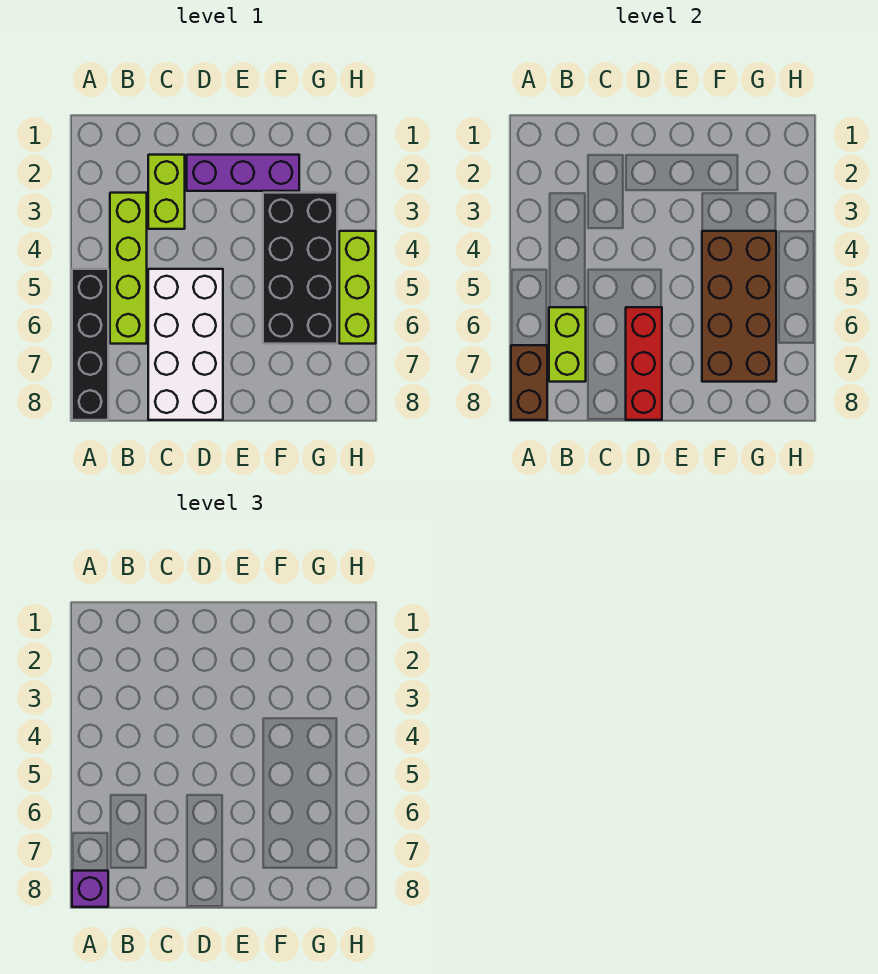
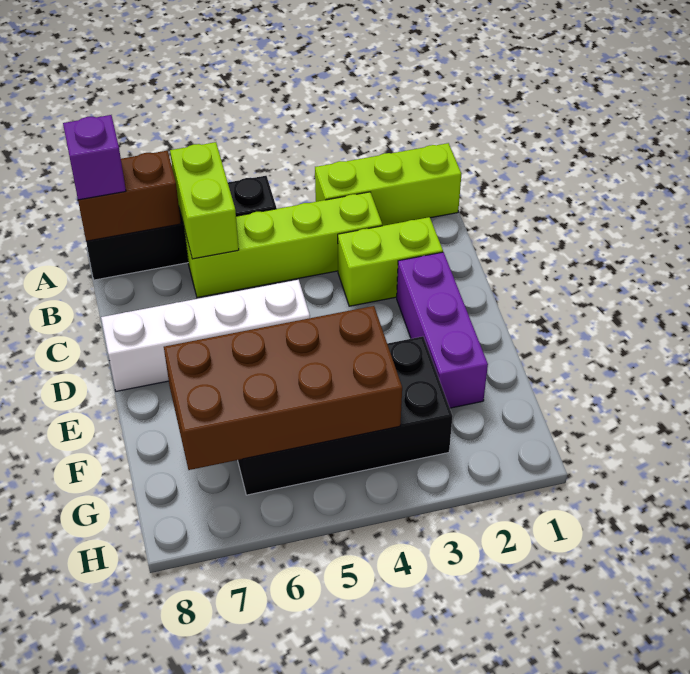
lime brick B6:B7 level 2 -> lime brick A6:B6 level 2
white brick C5:D8 level 1 -> white brick D5:D8 level 1
red brick D6:D8 level 2 -> none
lime brick H4:H6 level 1 -> lime brick A1:A3 level 1

